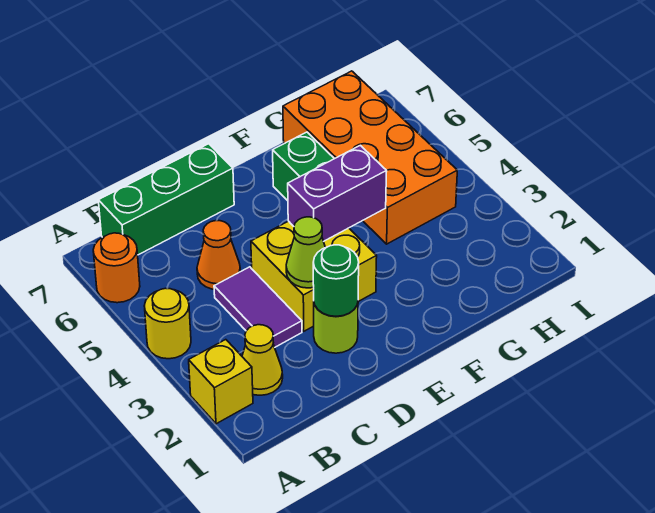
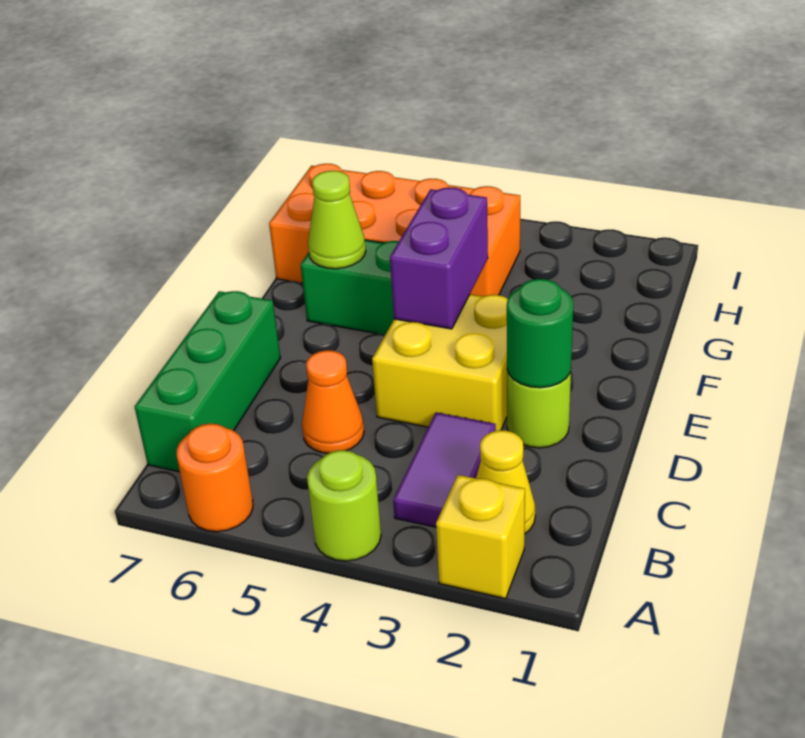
yellow round brick A4 level 1 -> lime round brick A4 level 1
purple tile C3:C4 level 1 -> purple tile B3:C3 level 1
lime cone D3 level 2 -> lime cone F6 level 2

